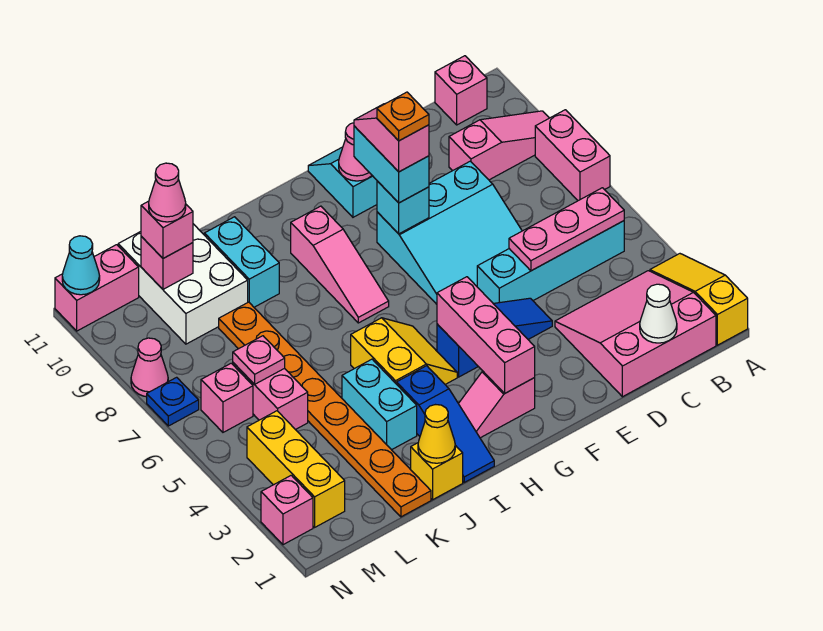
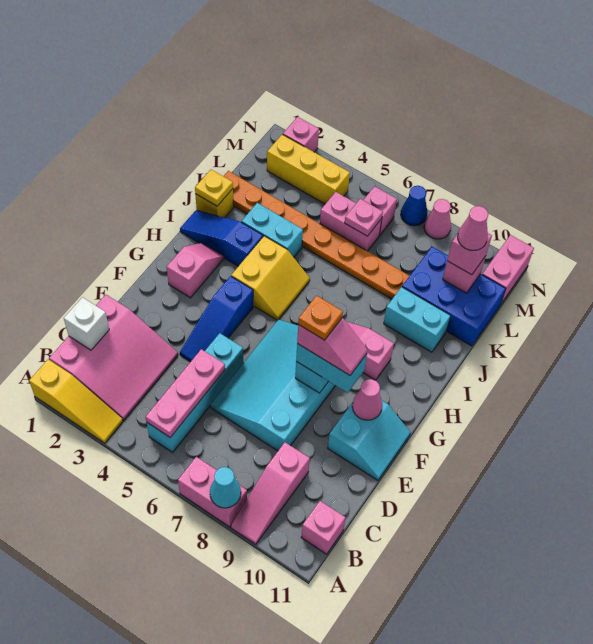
white cone C1 level 2 -> white brick C1 level 2
cyan slope D6:F8 level 1 top 8 -> cyan slope D6:G8 level 1 top 8
pink brick G2:G4 level 2 -> none
yellow slope H4:I5 level 1 top I -> yellow slope H4:I5 level 1 top 4
yellow cone J1 level 2 -> yellow plate J1 level 2
white brick K9:L11 level 1 -> blue brick K9:L11 level 1
blue plate N7 level 1 -> blue cone N7 level 1
cyan cone N11 level 2 -> cyan cone A8 level 2

